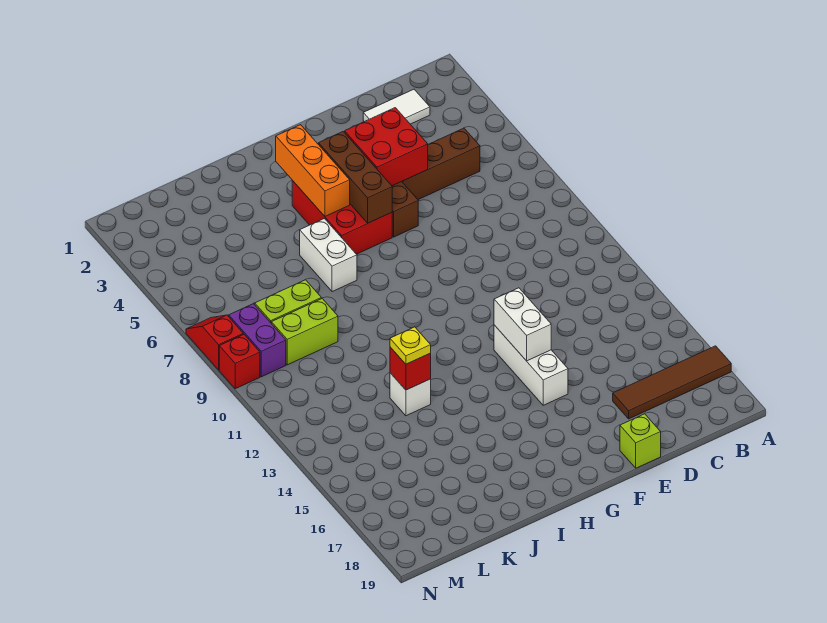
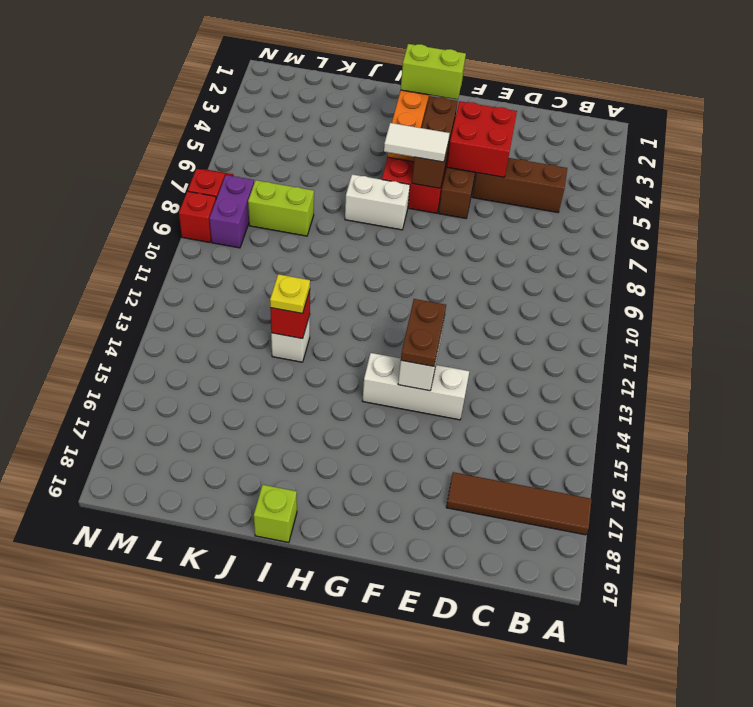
white tile C2:D2 level 1 -> white tile G6:H6 level 3
lime brick E19 level 1 -> lime brick I19 level 1
white brick F13:F15 level 1 -> white brick E14:G14 level 1
none -> brown plate F13:F14 level 3
white brick I6:I7 level 1 -> white brick H7:I7 level 1
lime brick K9:L9 level 1 -> lime brick G3:H3 level 3

